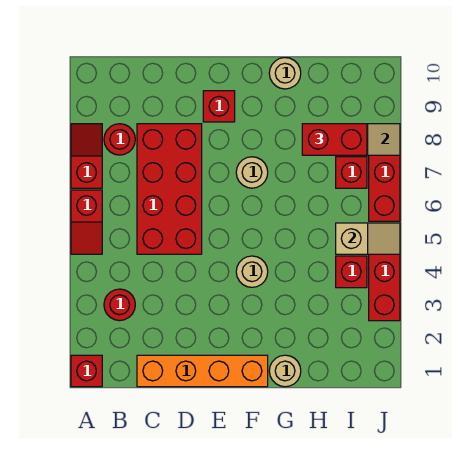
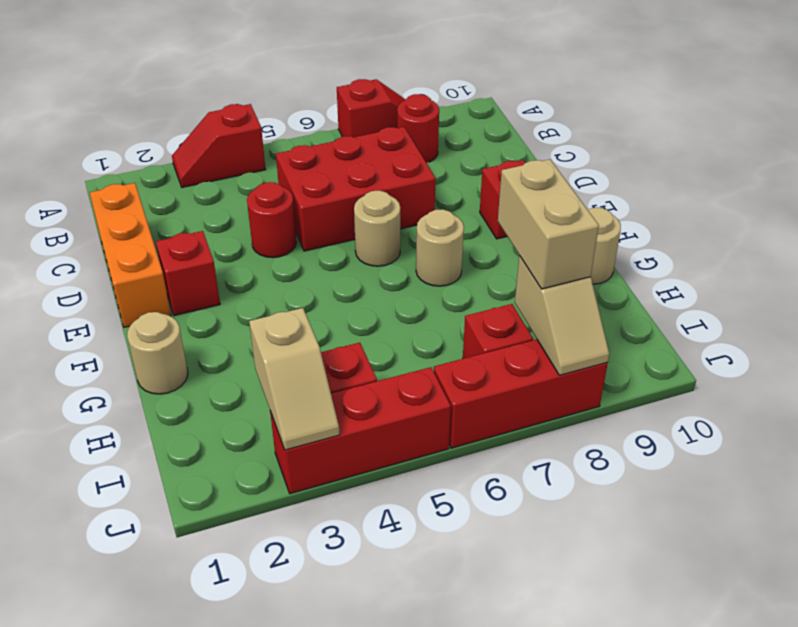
red brick A1 level 1 -> red brick E2 level 1
red slope A5:A6 level 1 top 6 -> red slope A3:A4 level 1 top 4
red round brick B3 level 1 -> red round brick D4 level 1
orange brick C1:F1 level 1 -> orange brick C1:E1 level 1
red brick C5:D8 level 1 -> red brick C5:D7 level 1
tan round brick F4 level 1 -> tan round brick E6 level 1
red brick H8:I8 level 3 -> tan brick H8:I8 level 3
tan slope I5:J5 level 2 top I -> tan slope I3:J3 level 2 top I

